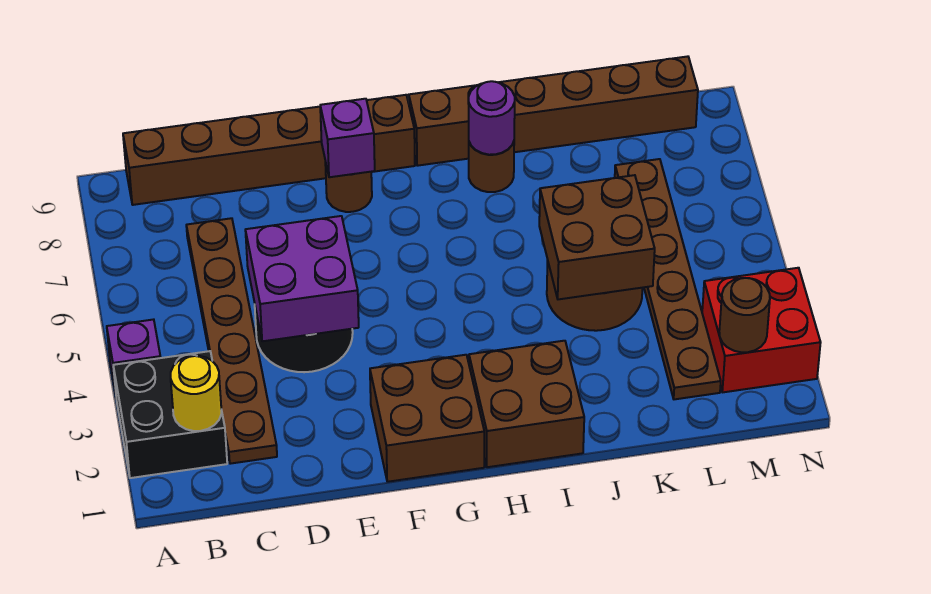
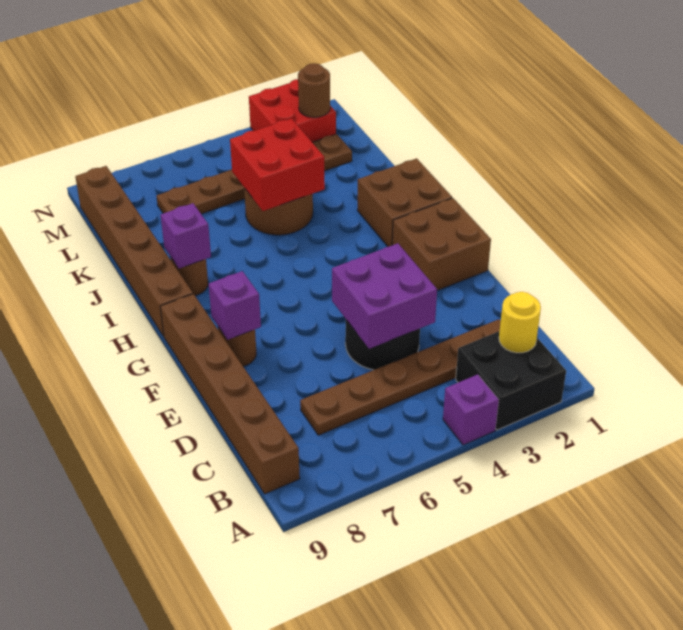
purple round brick I8 level 2 -> purple brick I8 level 2
brown brick J4:K5 level 2 -> red brick J4:K5 level 2

